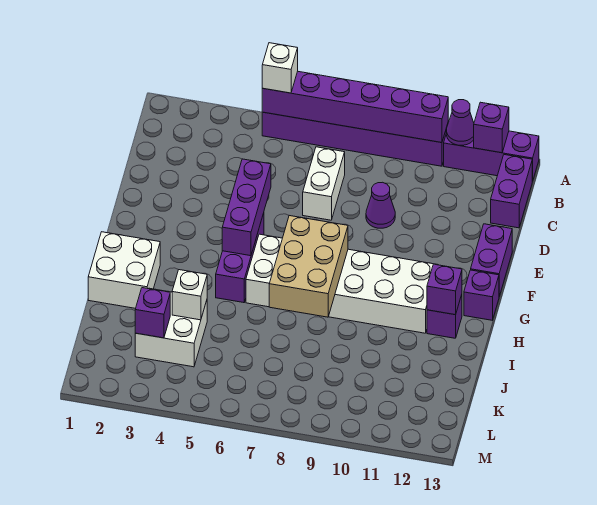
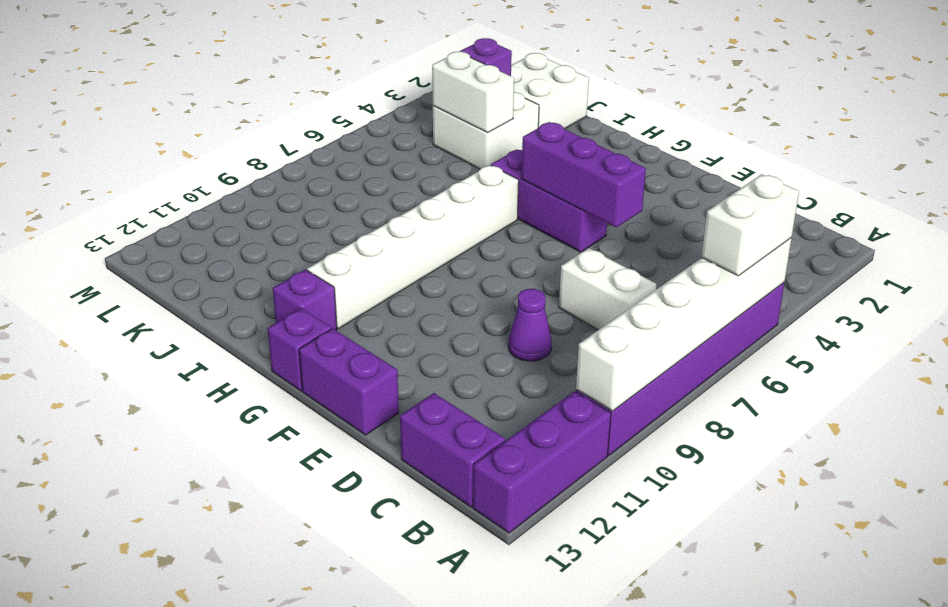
purple brick A5:A10 level 2 -> white brick A5:A10 level 2
white brick A5 level 3 -> white brick A5:A6 level 3
purple cone A11 level 2 -> none
purple brick A12 level 2 -> none
white brick G6:H11 level 1 -> white brick H6:H11 level 1
tan brick G7:I8 level 2 -> none
white brick H1:I2 level 1 -> white brick J1:K2 level 1
purple brick H12 level 2 -> none
white brick J4 level 2 -> white brick J4:K4 level 2

